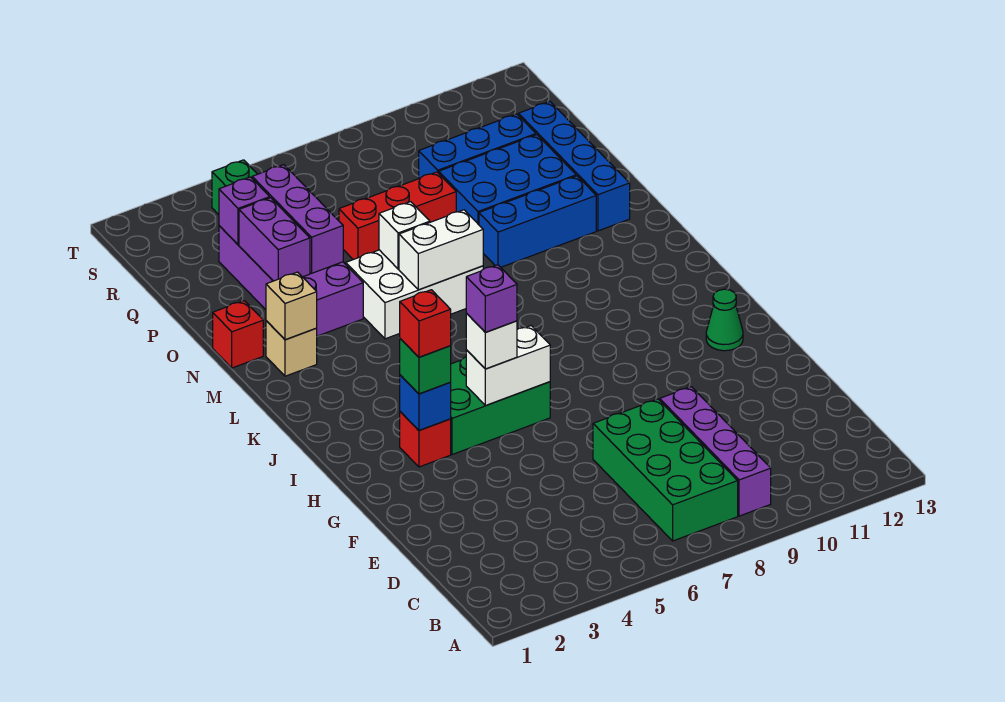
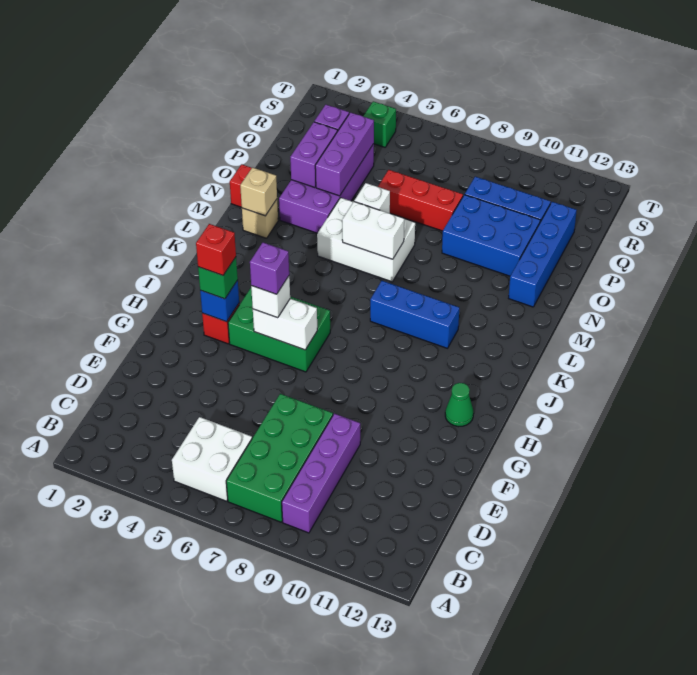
none -> white brick B5:C6 level 1
blue brick N9:N11 level 1 -> blue brick K8:K10 level 1

